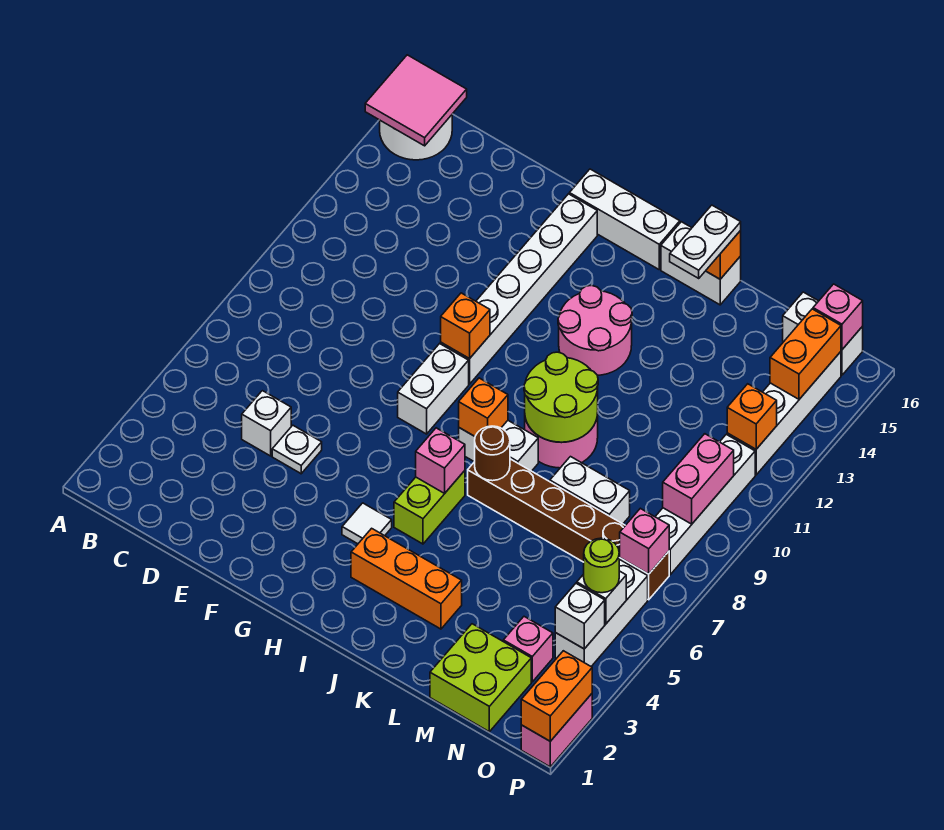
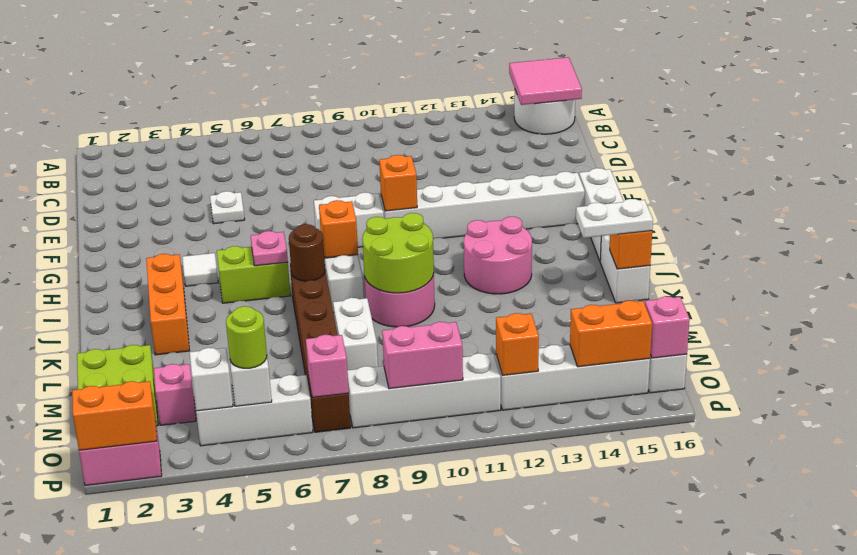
white brick D5 level 1 -> none
pink brick I6 level 2 -> pink plate I6 level 2

